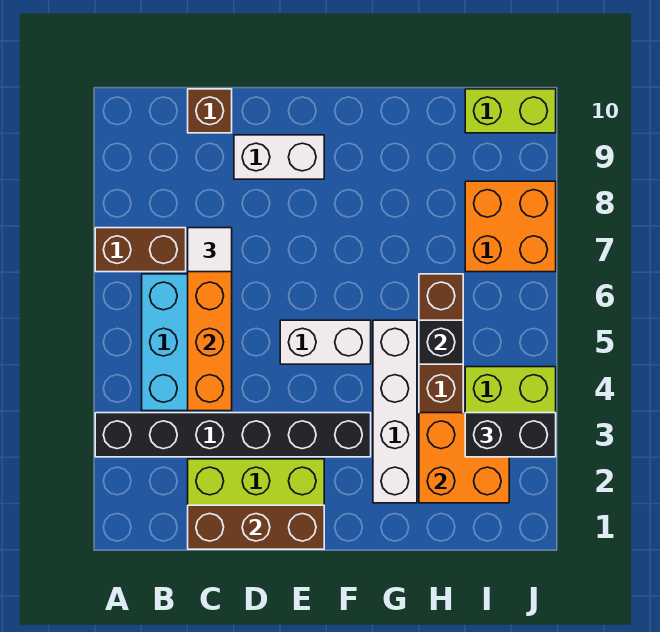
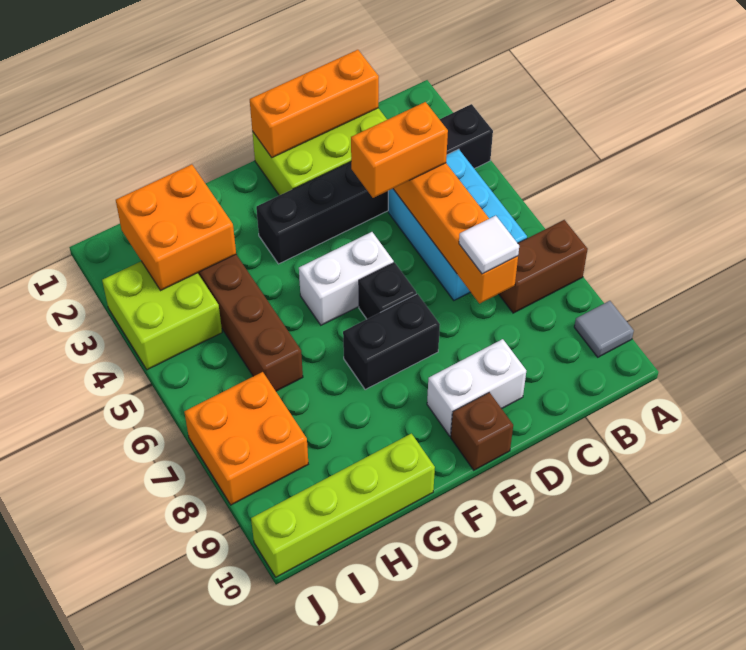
none -> grey tile A9 level 1
brown brick C1:E1 level 2 -> orange brick C1:E1 level 2
none -> orange brick C4:D4 level 3
brown brick C10 level 1 -> brown brick E10 level 1
white brick G2:G5 level 1 -> none
black brick H5 level 2 -> black brick E6 level 1
black brick I3:J3 level 3 -> black brick E7:F7 level 1
lime brick I10:J10 level 1 -> lime brick G10:J10 level 1

